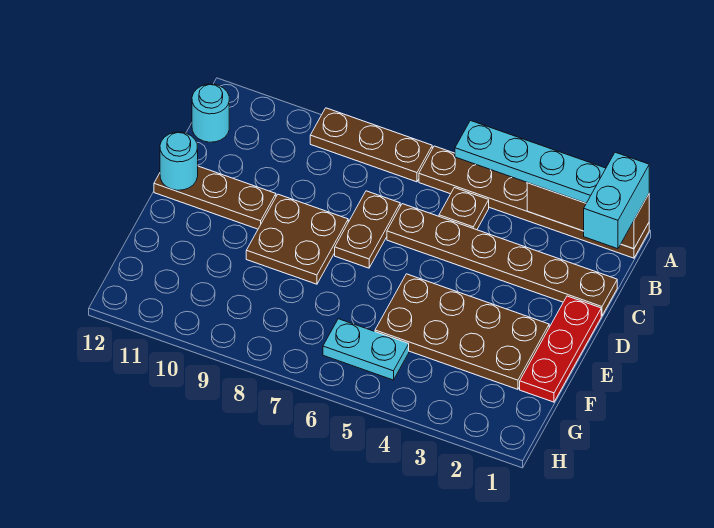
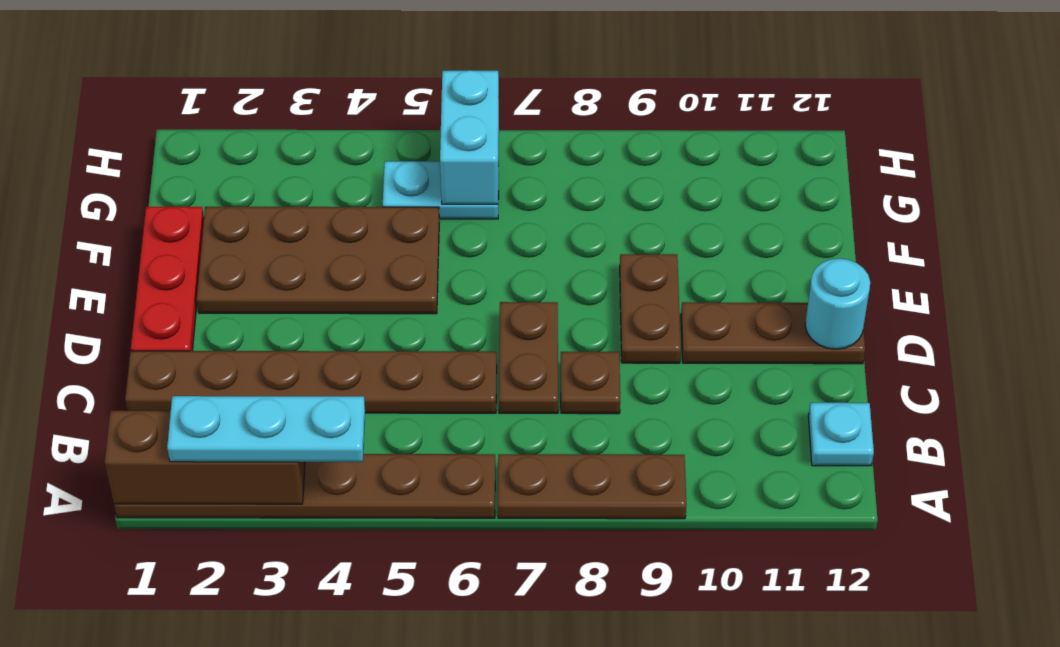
cyan brick A1:B1 level 3 -> cyan brick G6:H6 level 2
cyan plate A2:A5 level 3 -> cyan plate A2:A4 level 3
brown plate B5 level 1 -> brown plate C8 level 1
cyan round brick B12 level 1 -> cyan plate B12 level 1
brown plate D8:E9 level 1 -> brown plate D9:E9 level 1

